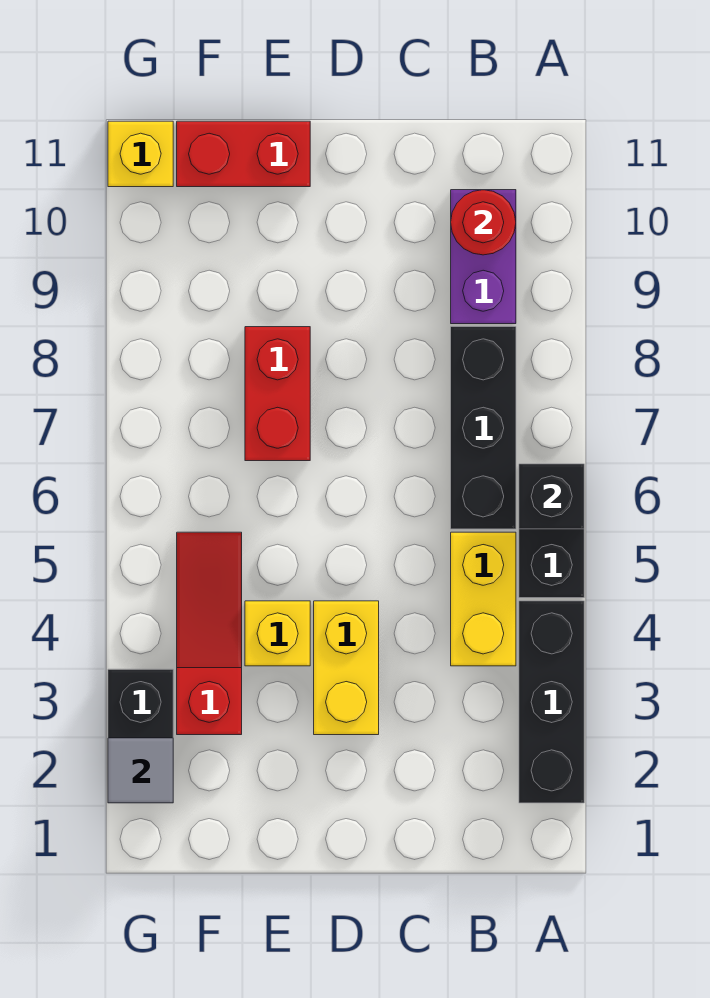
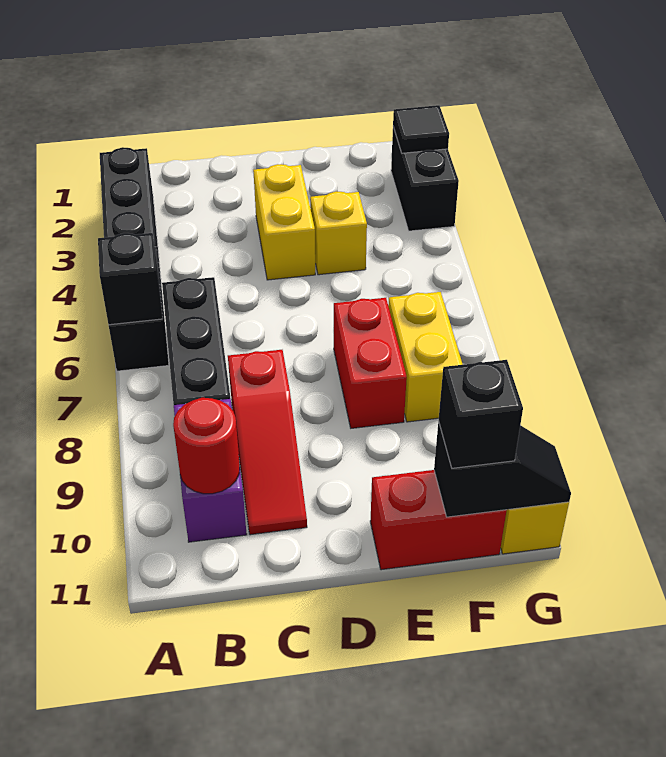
yellow brick B4:B5 level 1 -> yellow brick F7:F8 level 1
red slope F3:F5 level 1 top 3 -> red slope C8:C10 level 1 top 8
none -> black slope F11:G11 level 2 top F
none -> black brick F11 level 3
grey tile G2 level 2 -> black tile G2 level 2

